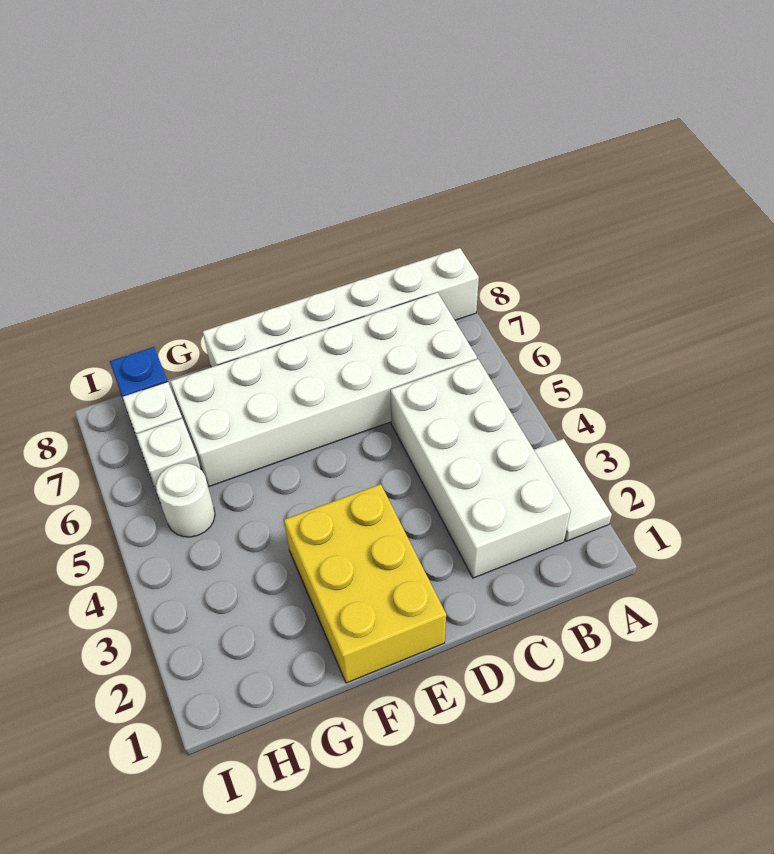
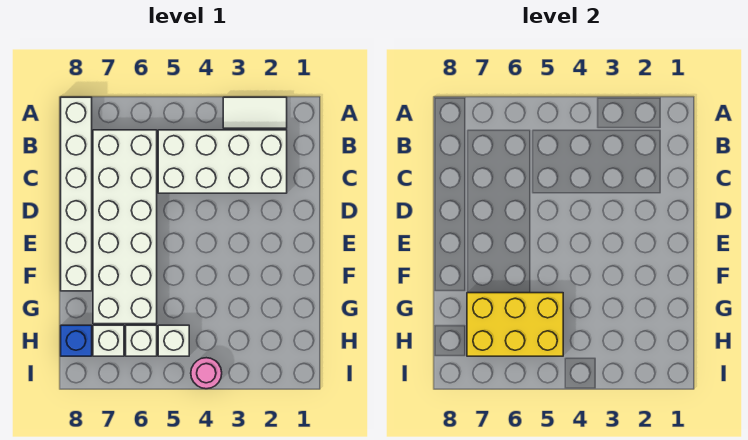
yellow brick E1:F3 level 1 -> yellow brick G5:H7 level 2
white round brick H5 level 1 -> white brick H5 level 1
none -> pink round brick I4 level 1

